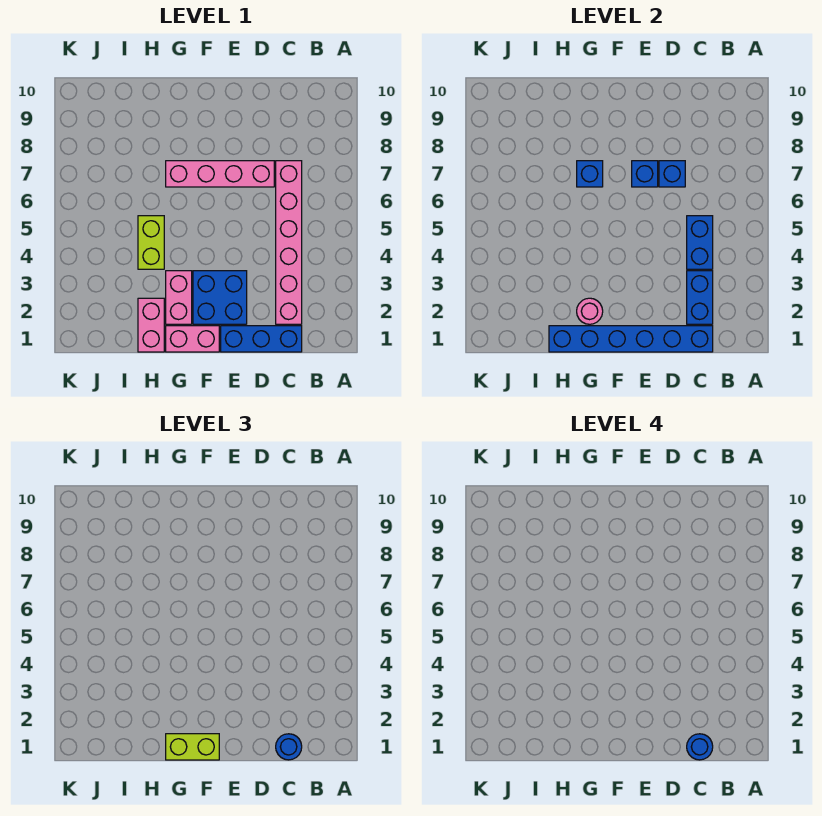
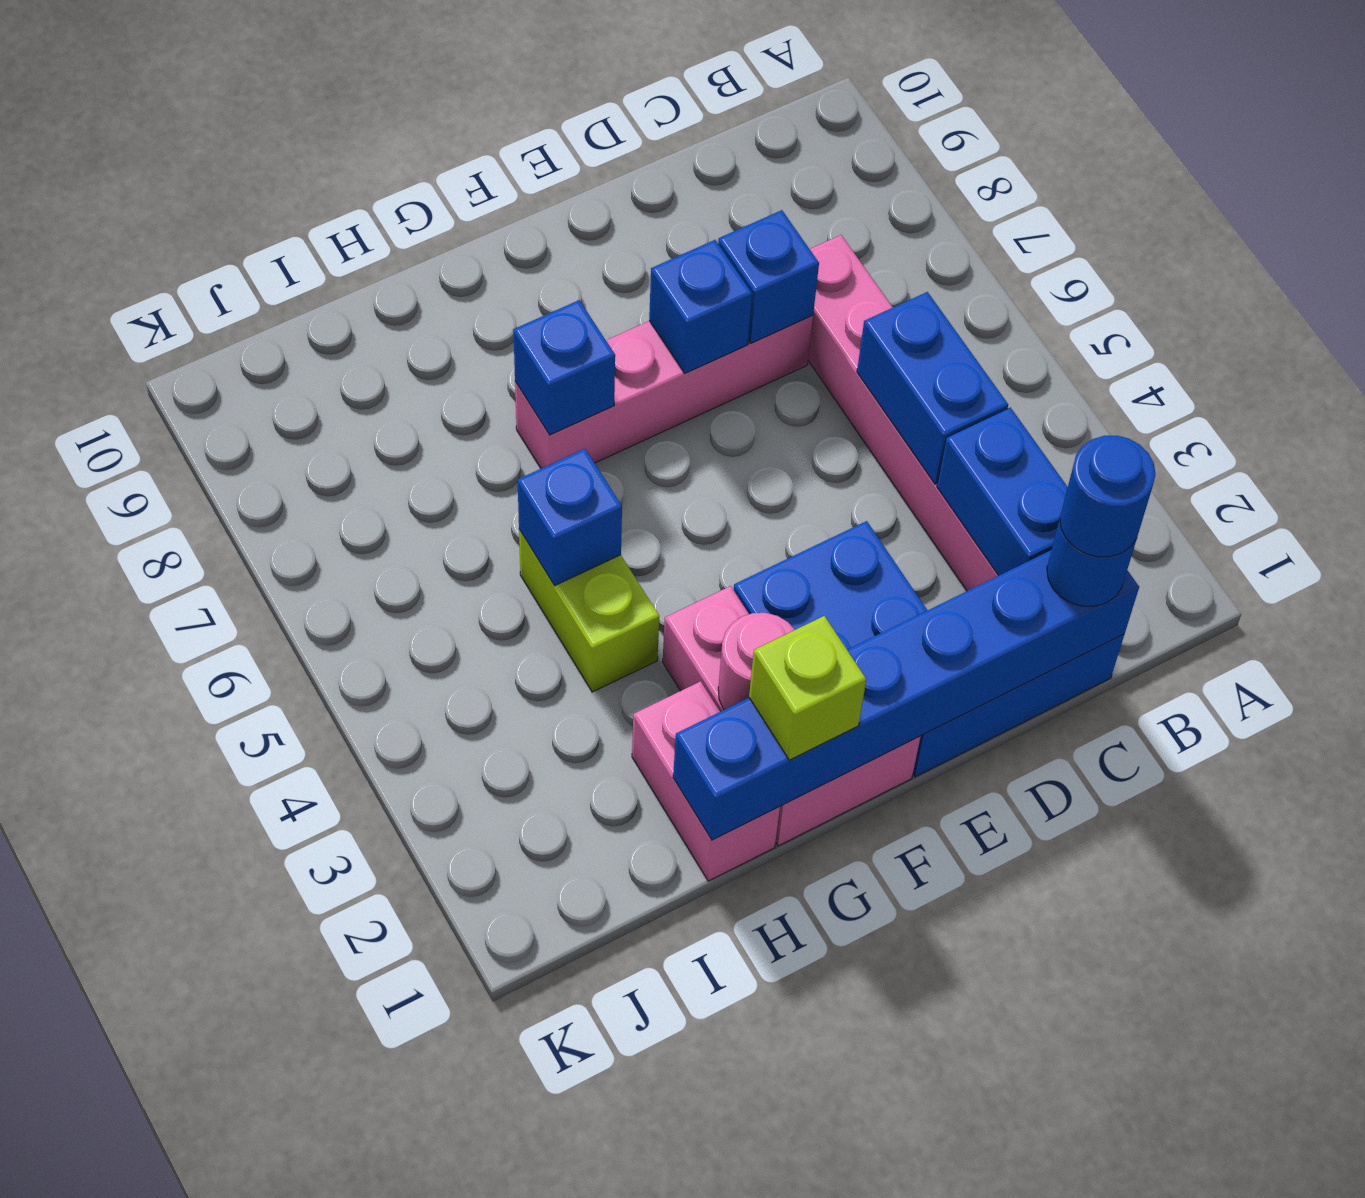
lime brick F1:G1 level 3 -> lime brick G1 level 3
none -> blue brick H5 level 2

